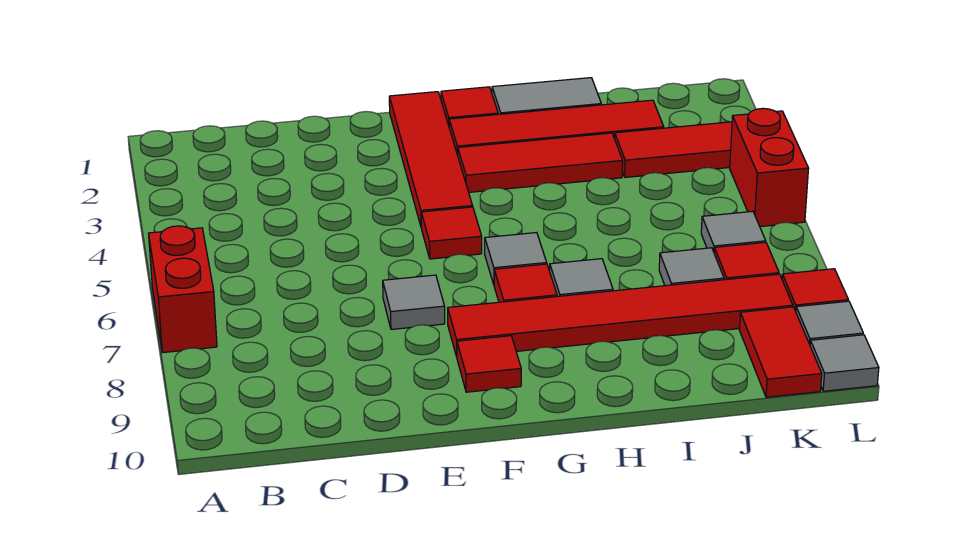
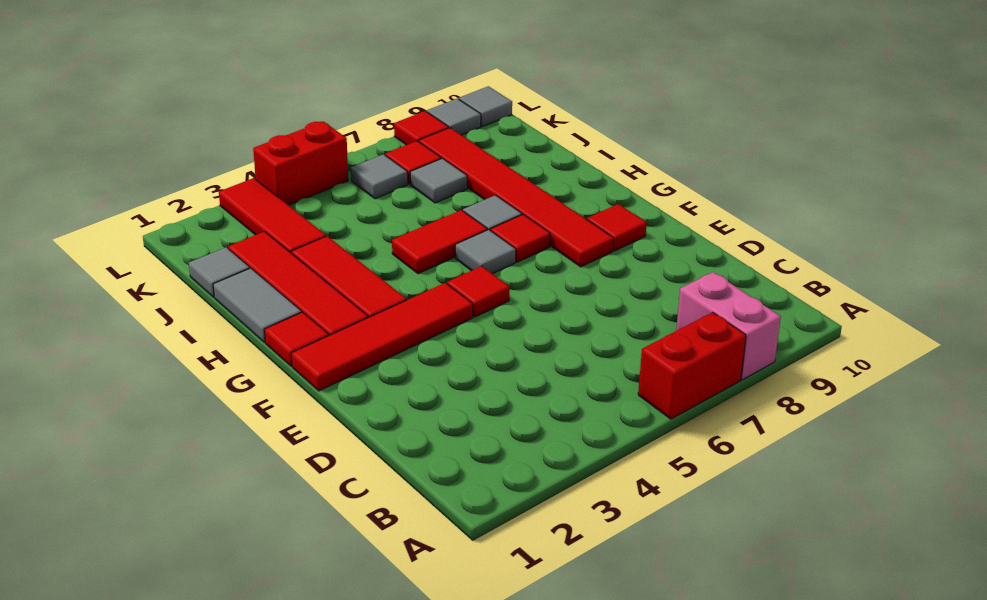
none -> pink brick A8:B8 level 1
grey tile E7 level 1 -> grey tile J1 level 1
red tile K9:K10 level 1 -> red tile H5:H6 level 1

